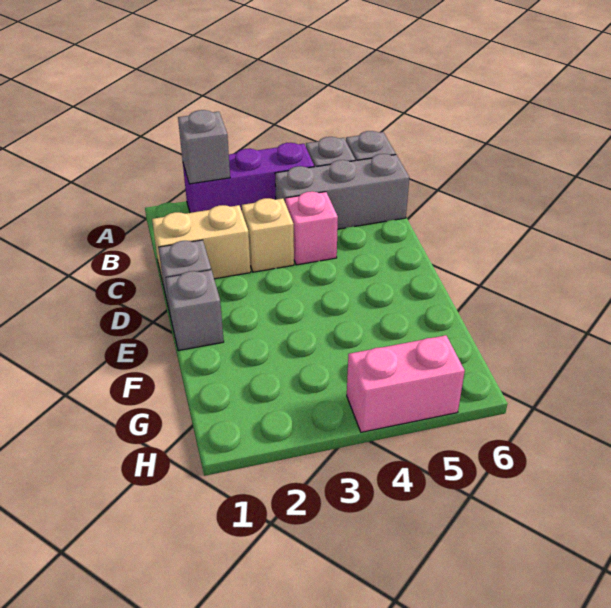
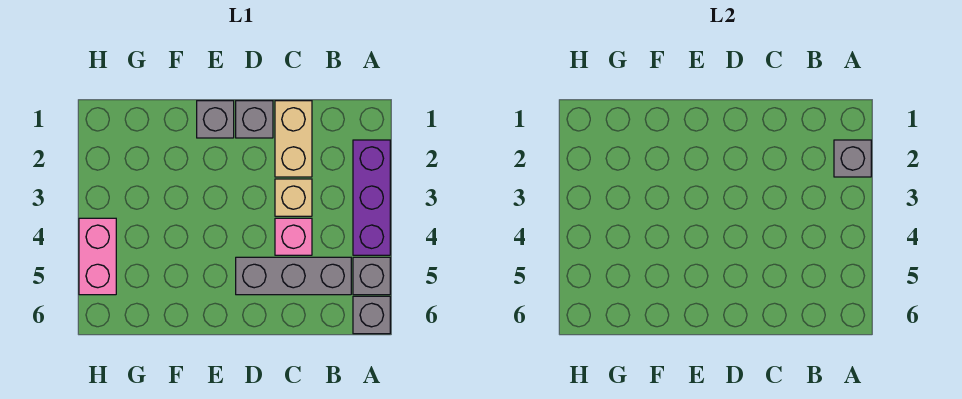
grey brick B4:B6 level 1 -> grey brick B5:D5 level 1

